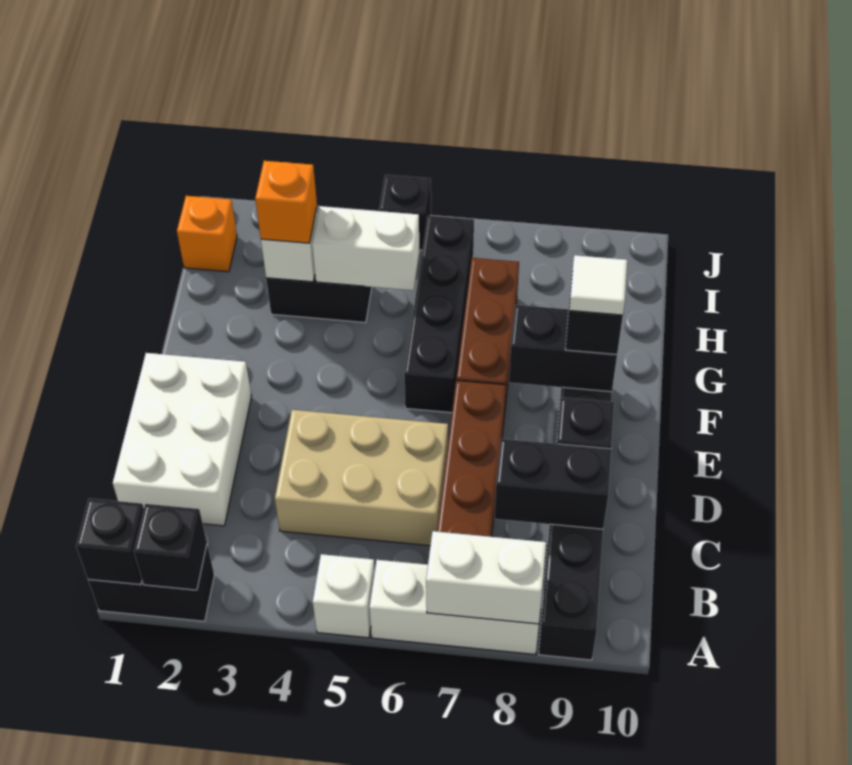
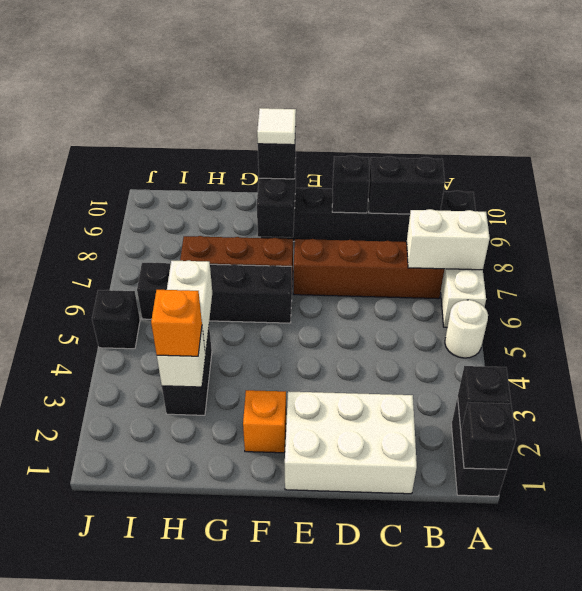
white brick A5 level 1 -> white round brick A5 level 1
white brick A7:A8 level 2 -> white brick A7:B7 level 2
tan brick C4:D6 level 1 -> none
black brick C8:C9 level 2 -> black brick B9:C9 level 2
orange brick I1 level 1 -> orange brick F2 level 1

